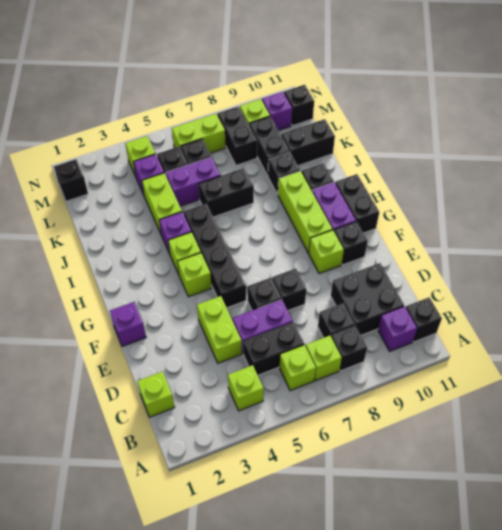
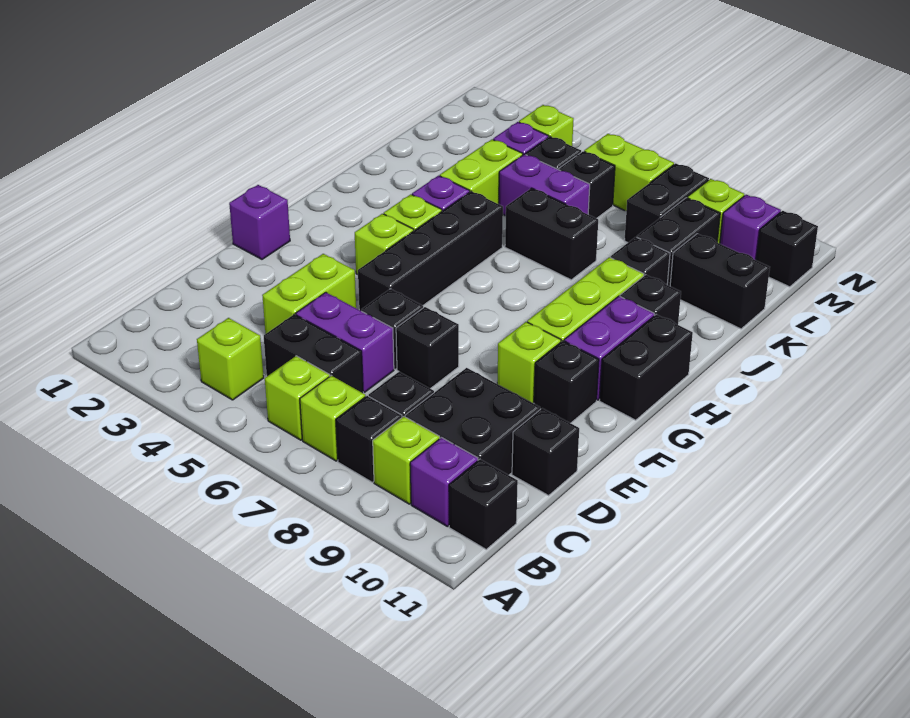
lime brick C1 level 1 -> lime brick B9 level 1
black brick M1 level 1 -> black brick D11 level 1

